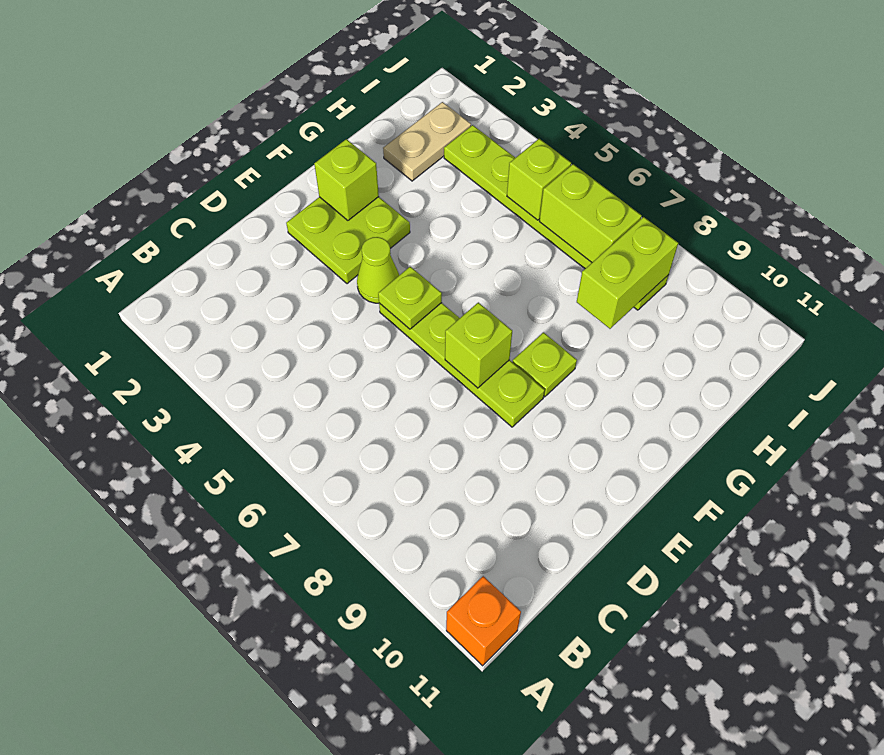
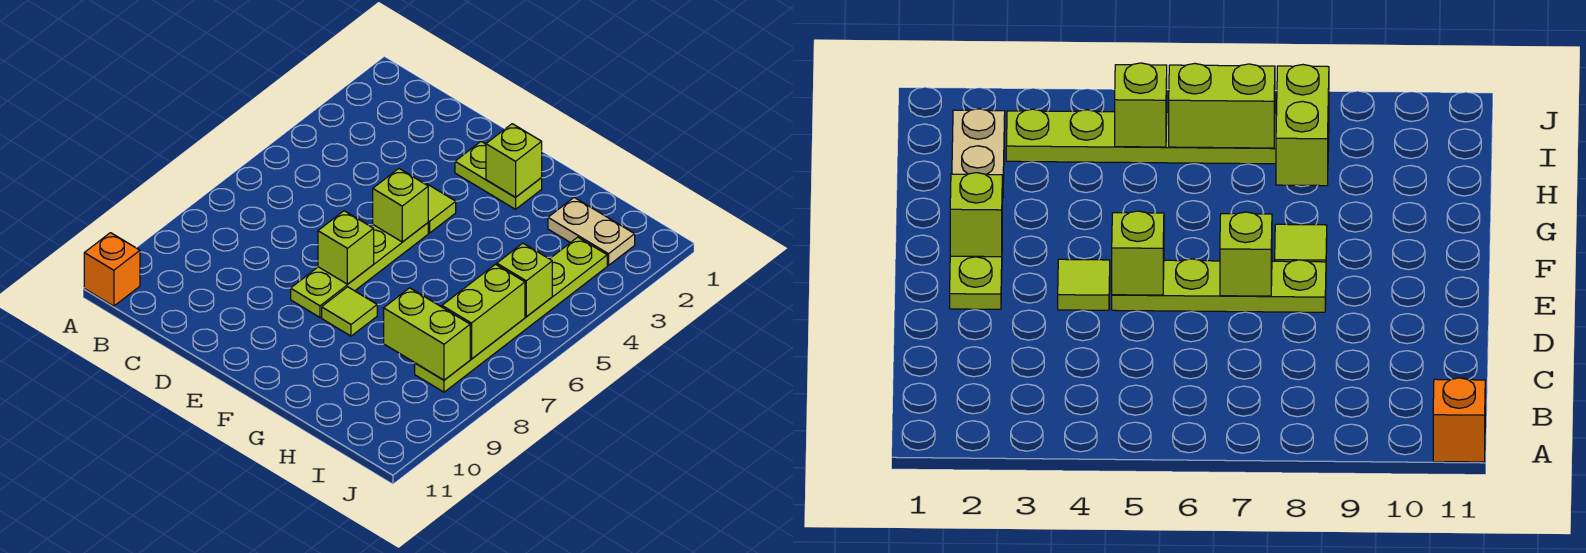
lime plate E2:F3 level 1 -> lime plate E2:F2 level 1
lime cone E4 level 1 -> lime tile E4 level 1
lime plate E5 level 2 -> lime brick E5 level 2
lime plate F8 level 1 -> lime tile F8 level 1

